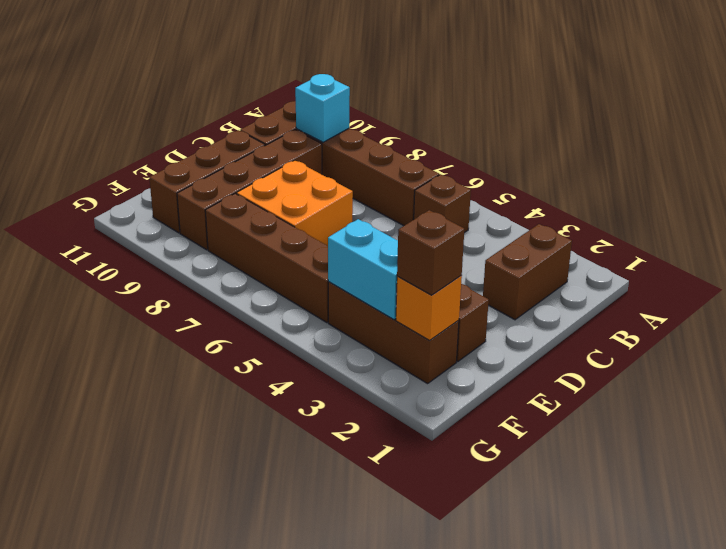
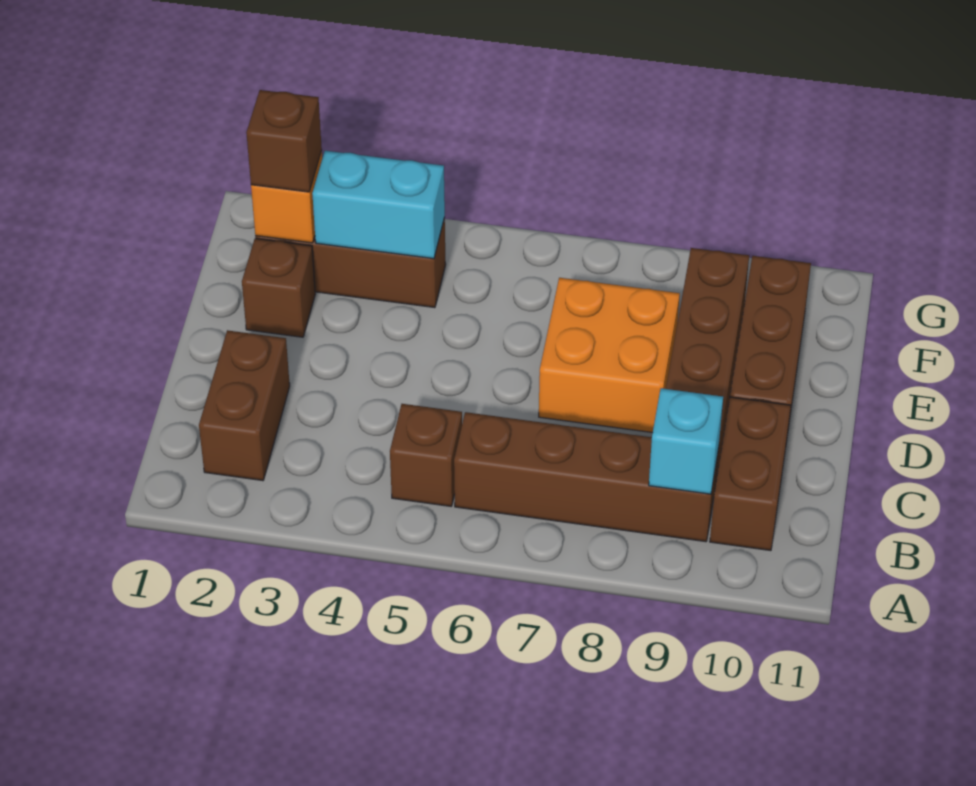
brown brick F5:F8 level 1 -> none

